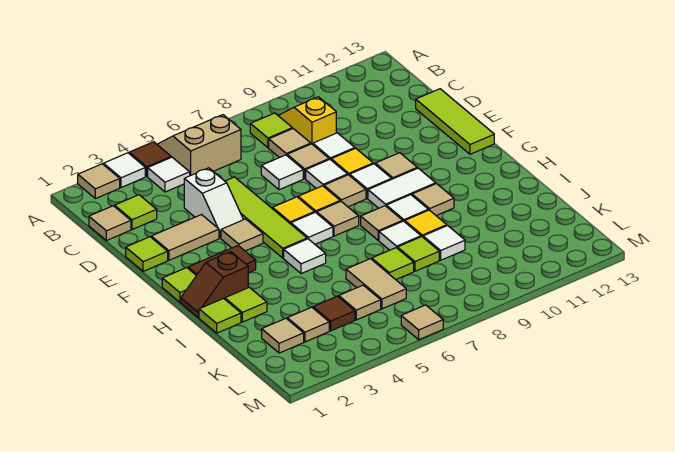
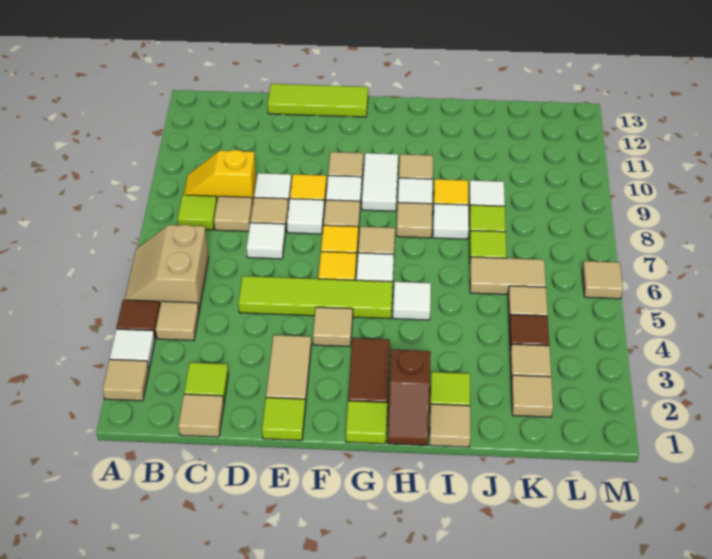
white tile B4 level 1 -> tan tile B4 level 1
white slope D4:E4 level 1 top D -> none
lime tile I1 level 1 -> tan tile I1 level 1

